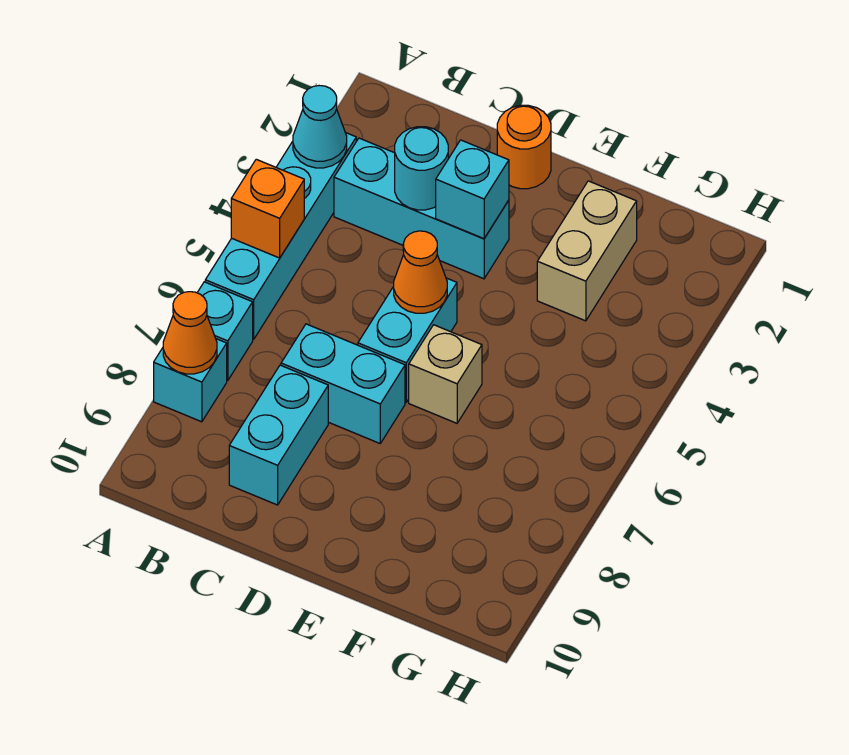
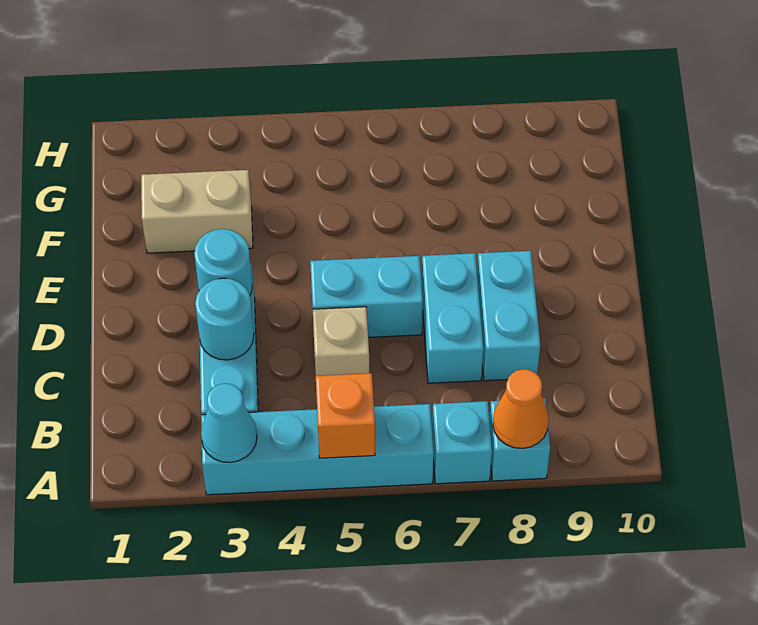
cyan brick C8:C9 level 1 -> cyan brick C8:D8 level 1
orange round brick D1 level 1 -> none
cyan brick D3 level 2 -> cyan round brick D3 level 2
orange cone D5 level 2 -> none
tan brick E6 level 1 -> tan brick C5 level 1

